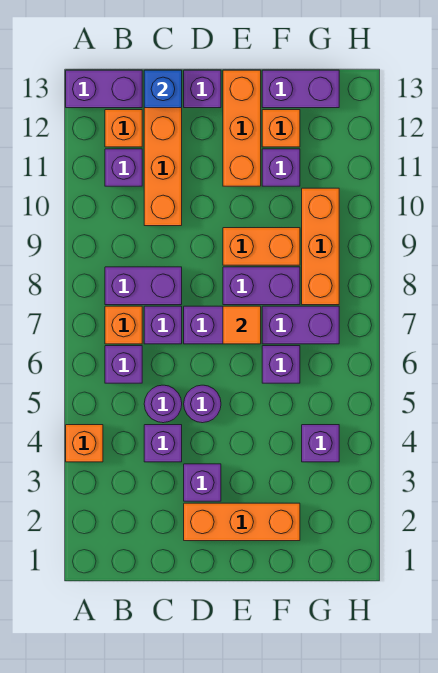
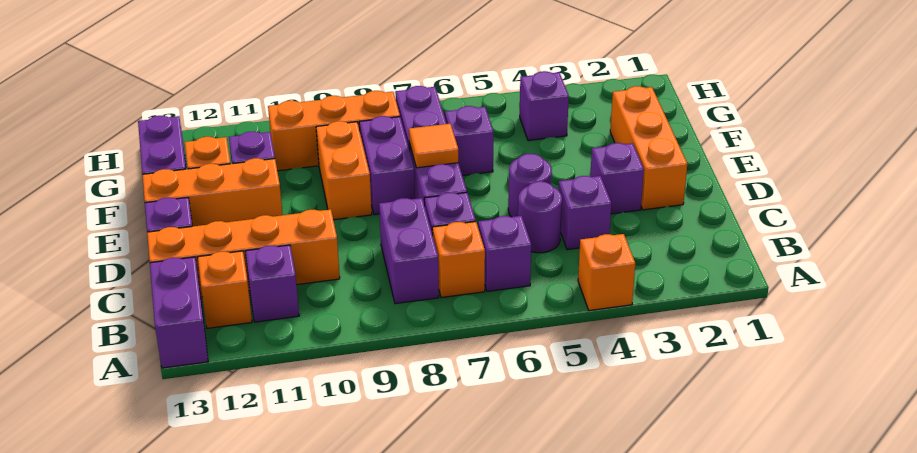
blue brick C13 level 2 -> none

